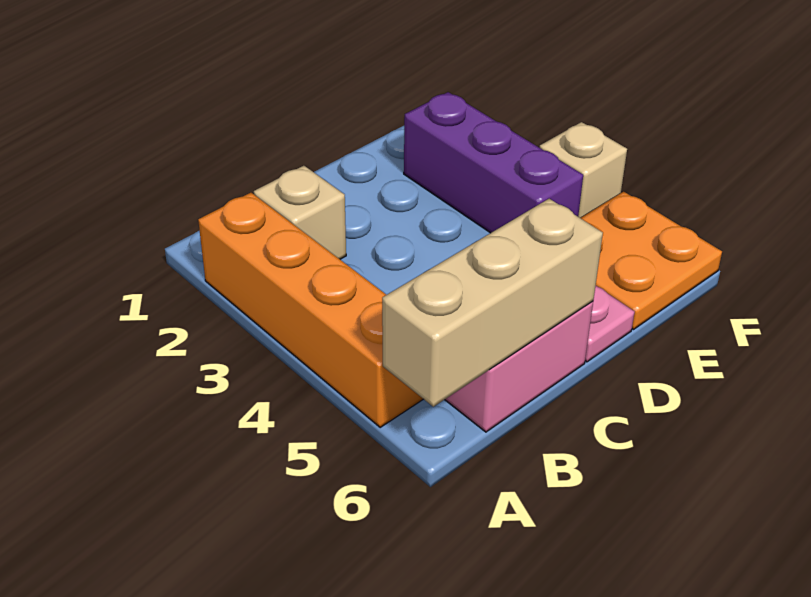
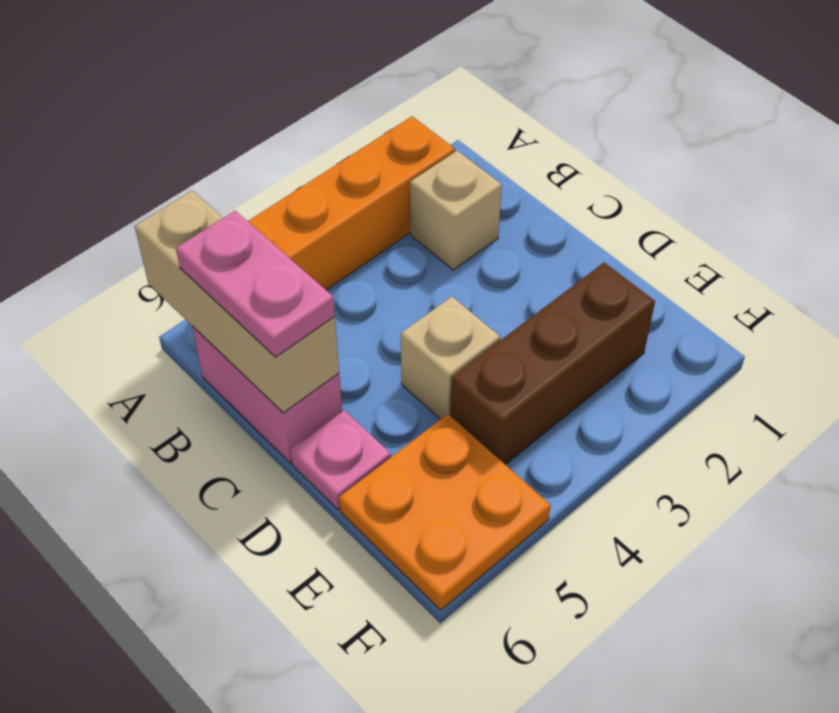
none -> pink plate B6:C6 level 3
purple brick E2:E4 level 1 -> brown brick E2:E4 level 1
tan brick F4 level 1 -> tan brick D4 level 1

